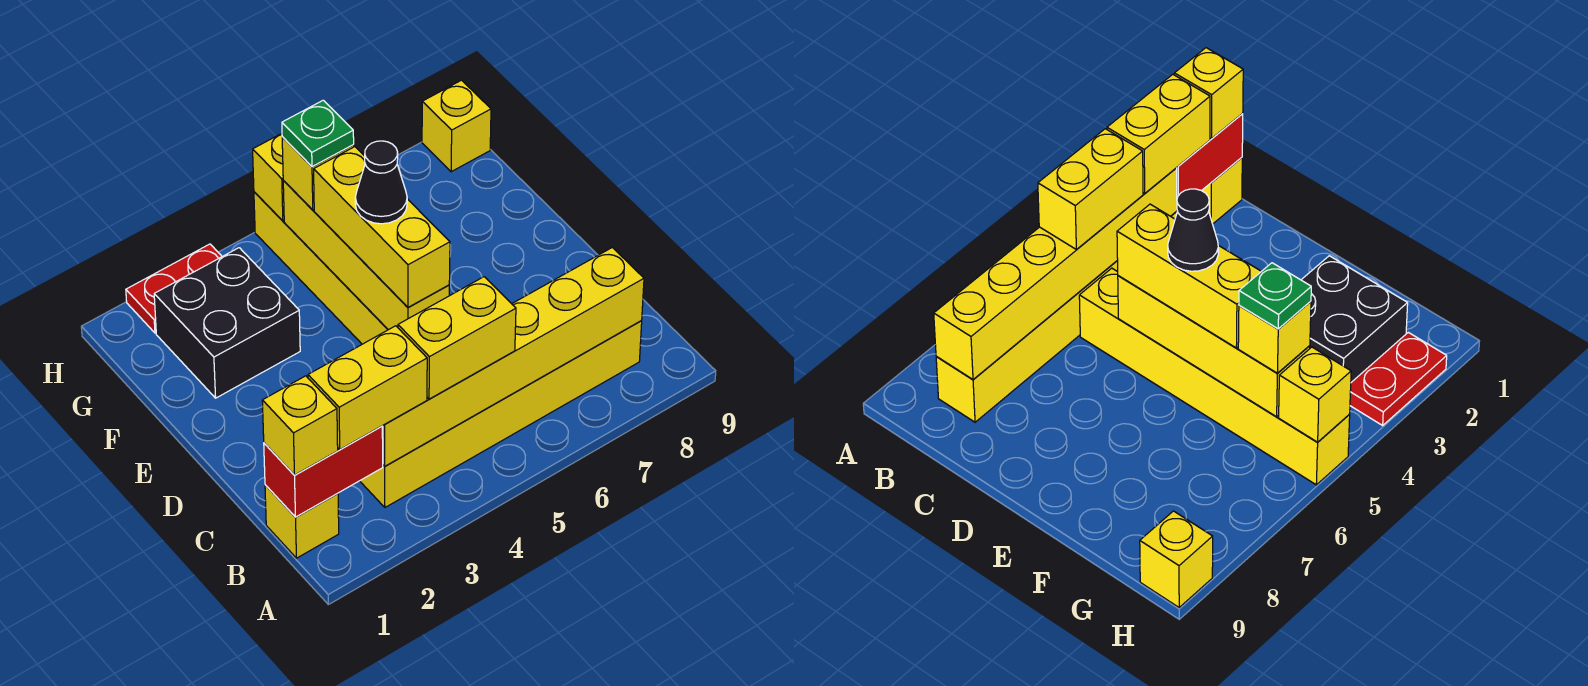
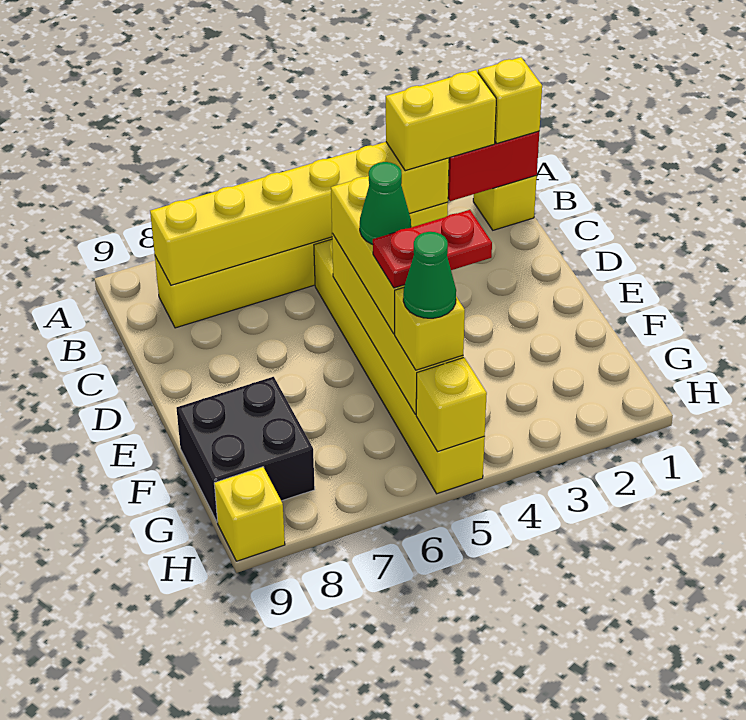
yellow brick B4:B5 level 3 -> none
black cone E5 level 4 -> green cone E5 level 4
black brick F2:G3 level 1 -> black brick F8:G9 level 1
green plate G5 level 4 -> green cone G5 level 4
red plate H2:H3 level 1 -> red plate F4:F5 level 4

